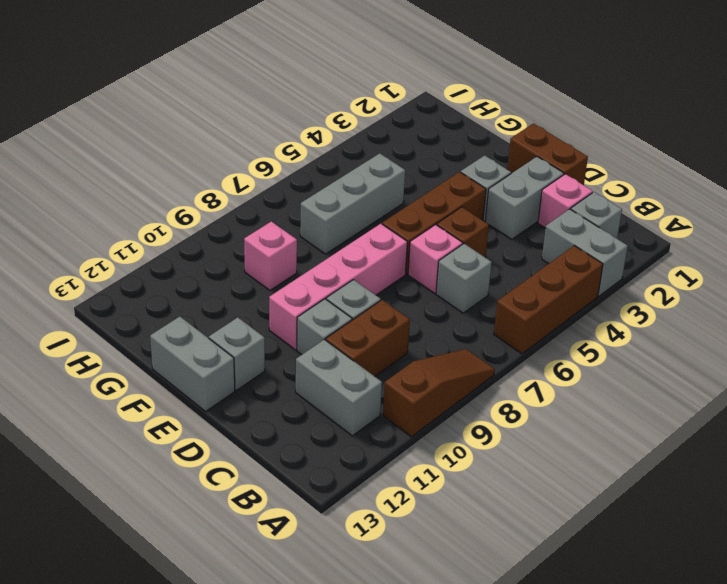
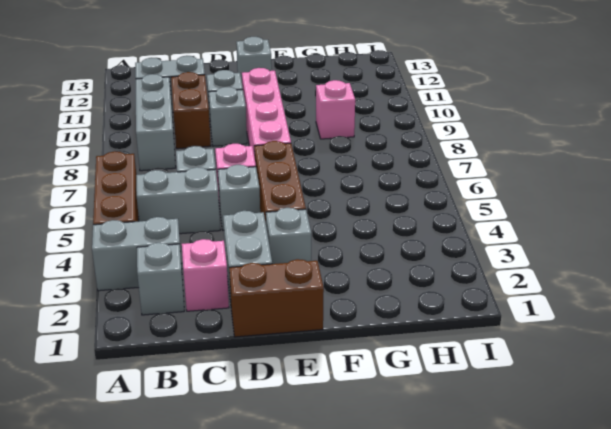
brown slope A8:A10 level 1 top 10 -> none
brown brick D5 level 1 -> grey brick D5 level 1
grey brick E13:F13 level 1 -> grey brick B5:C5 level 1
grey brick G5:G7 level 1 -> grey brick B8:B10 level 1

